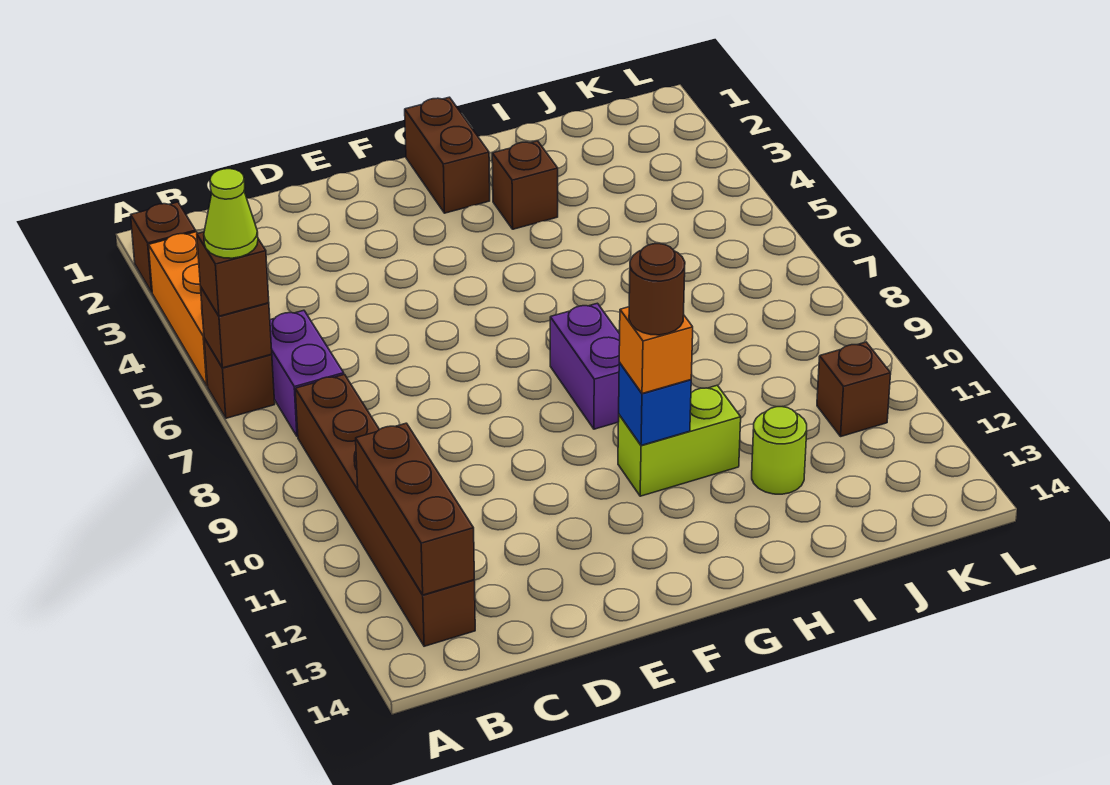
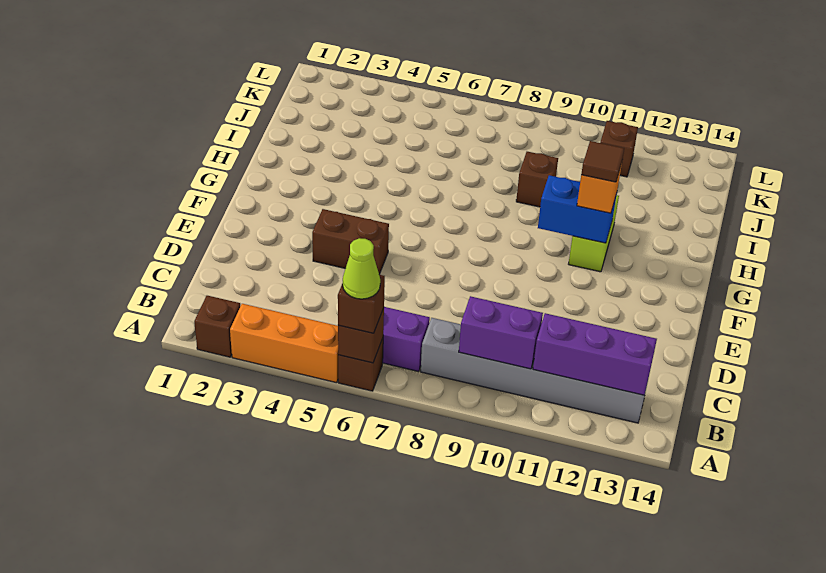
brown brick B8:B13 level 1 -> grey brick B8:B13 level 1
brown brick B11:B13 level 2 -> purple brick B11:B13 level 2
brown brick G1:G2 level 1 -> brown brick E4:E5 level 1
purple brick G8:G9 level 1 -> purple brick B9:B10 level 2
blue brick G11 level 2 -> blue brick G10:G11 level 2
brown round brick G11 level 4 -> brown tile G11 level 4
brown brick H3 level 1 -> brown brick I9 level 1
lime round brick I12 level 1 -> none

